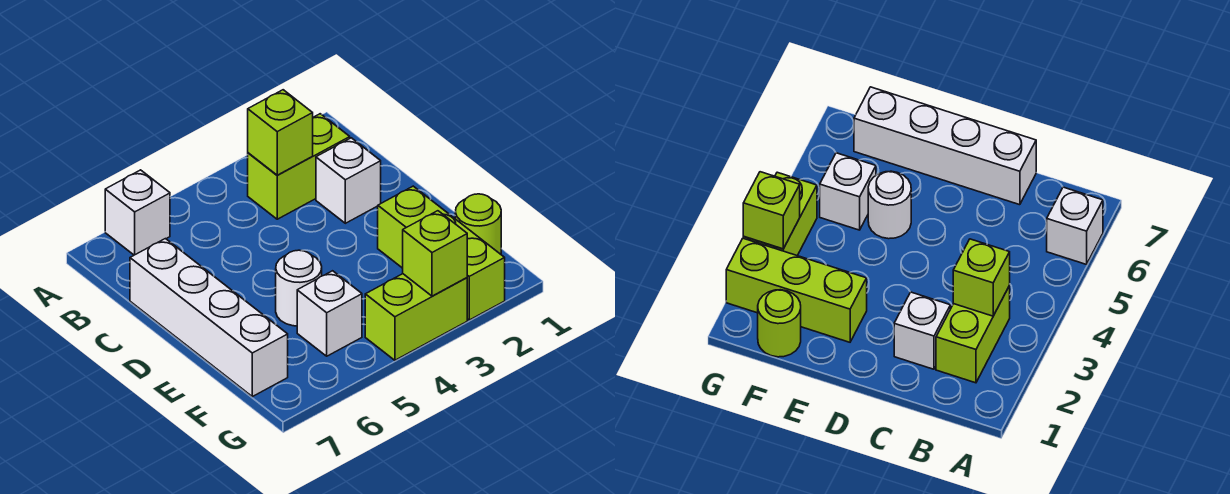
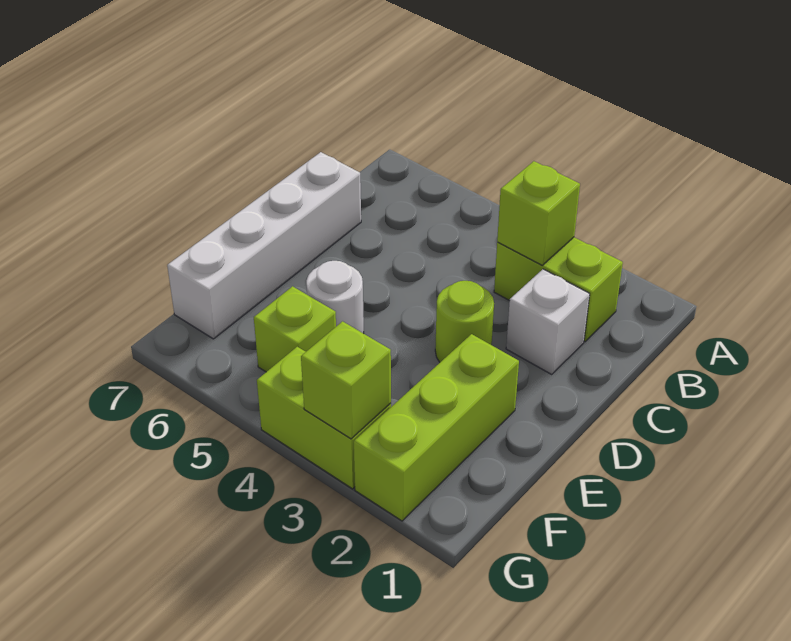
white brick A6 level 1 -> none
lime round brick F1 level 1 -> lime round brick D3 level 1
white brick F5 level 1 -> lime brick F5 level 1

